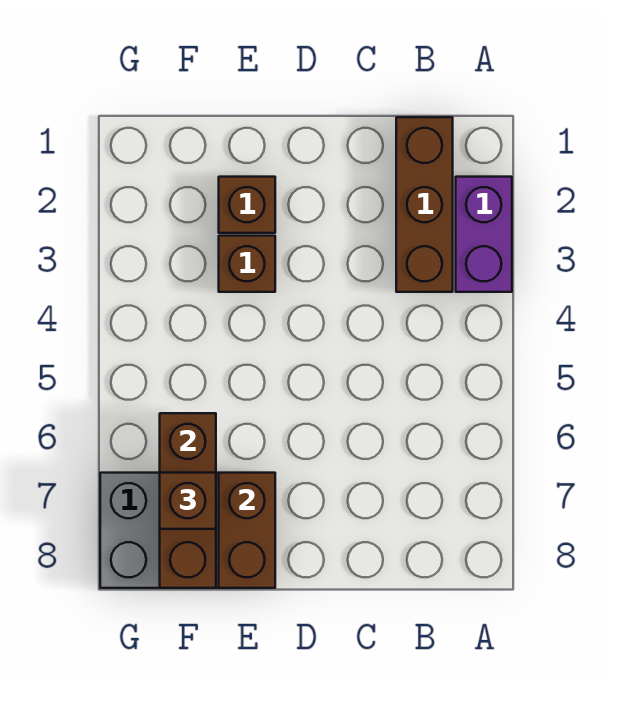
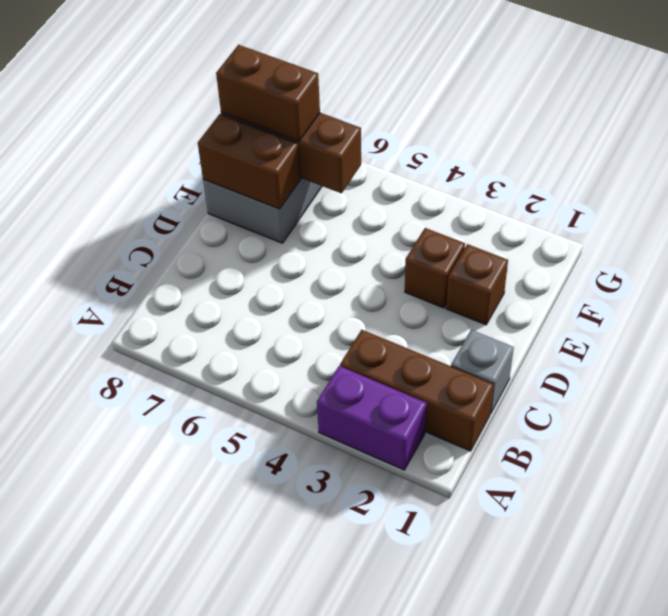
none -> grey brick C1 level 1
brown brick F7 level 3 -> brown brick F7:F8 level 3

